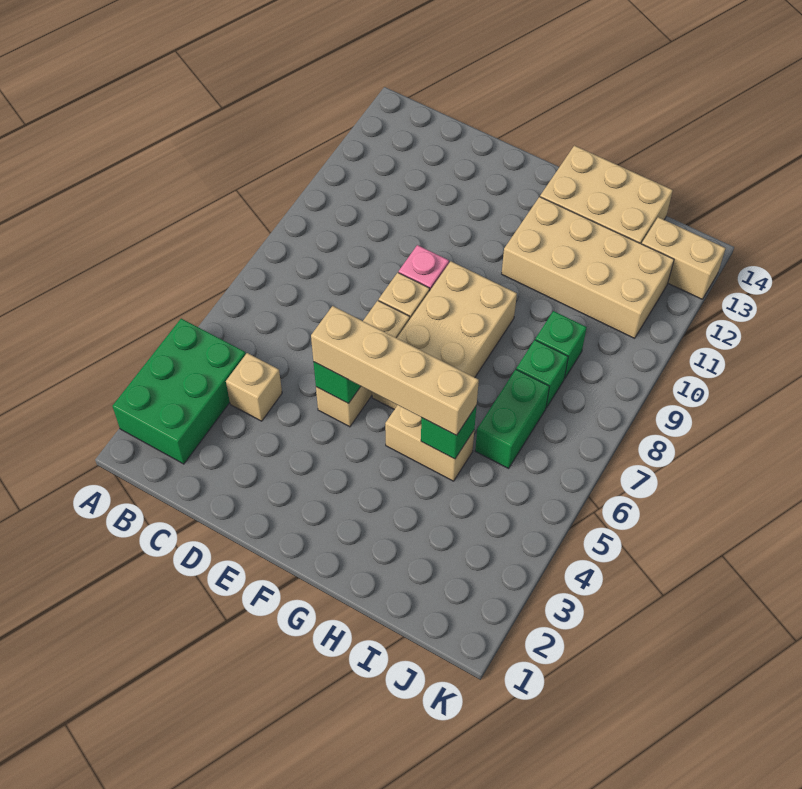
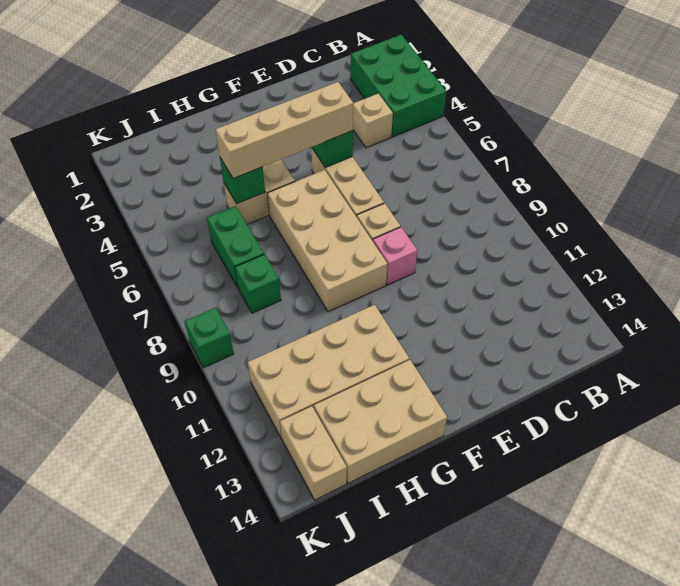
green brick I9 level 1 -> green brick K9 level 1
tan brick J13:K13 level 1 -> tan brick J13:J14 level 1

